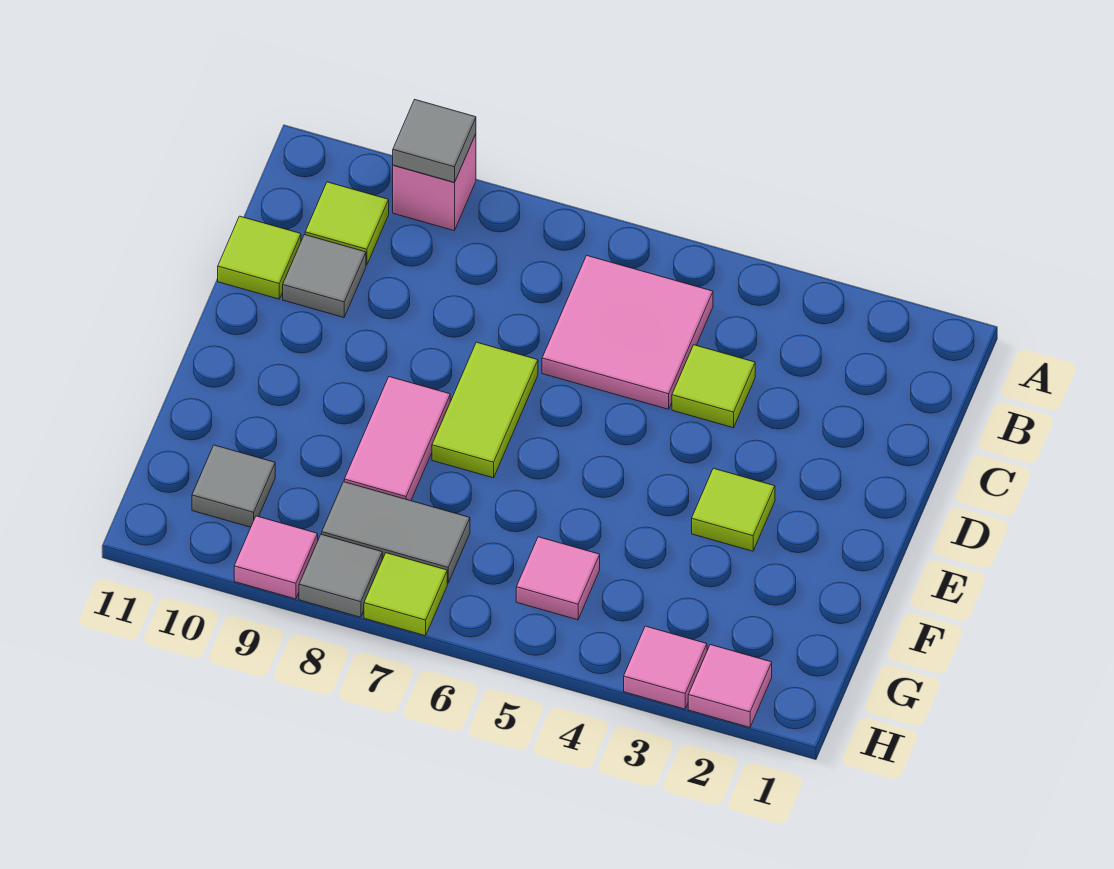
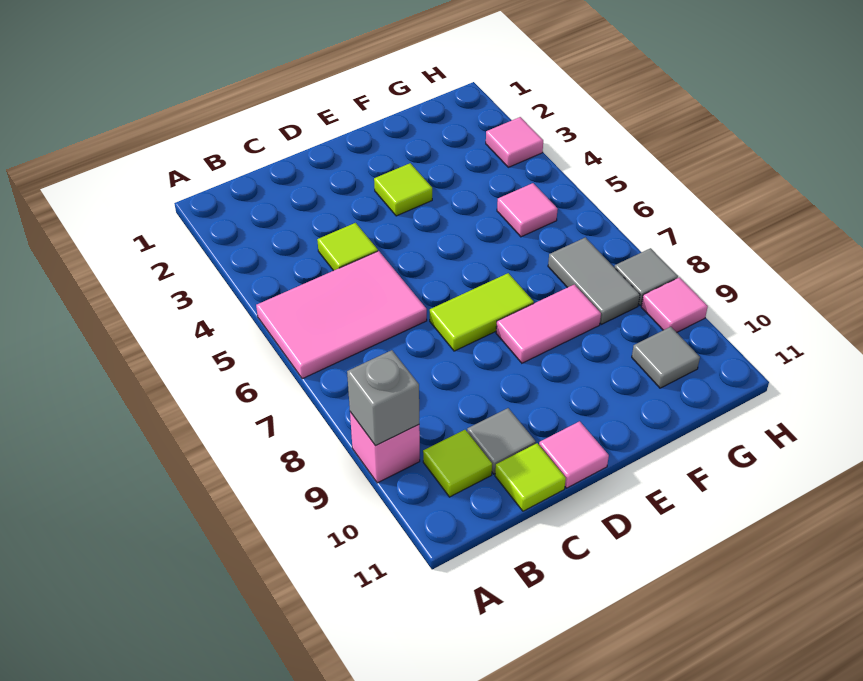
grey tile A9 level 2 -> grey brick A9 level 2
pink tile B5:C6 level 1 -> pink tile A5:C6 level 1
pink tile H2 level 1 -> pink tile D11 level 1
lime tile H7 level 1 -> none

